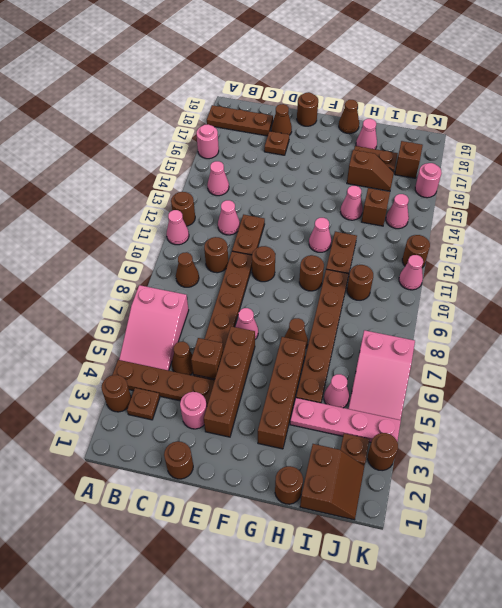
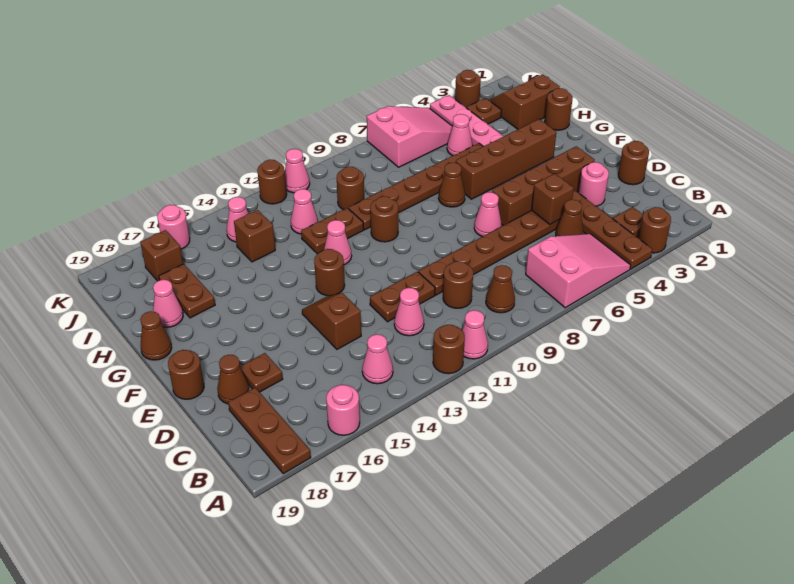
brown round brick E10 level 1 -> brown round brick F13 level 1
pink cone H14 level 1 -> pink cone I12 level 1
brown slope H16:I16 level 1 top H -> brown slope D14:E14 level 1 top D

